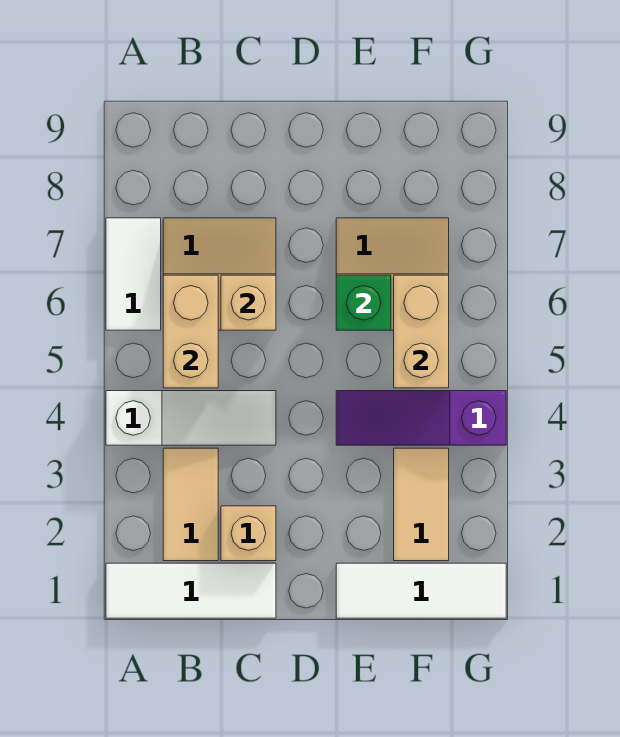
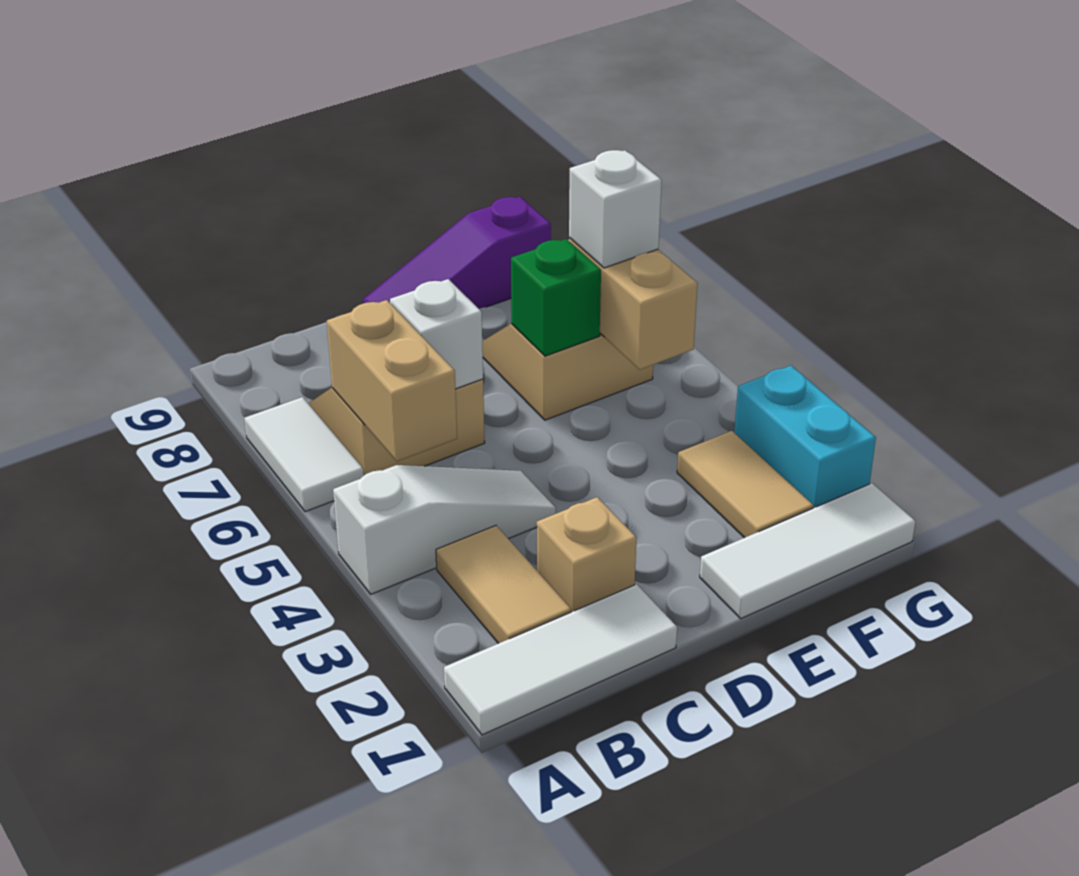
tan brick C6 level 2 -> white brick C6 level 2
purple slope E4:G4 level 1 top G -> purple slope D9:F9 level 1 top F
none -> white brick F6 level 3
none -> cyan brick G2:G3 level 1

